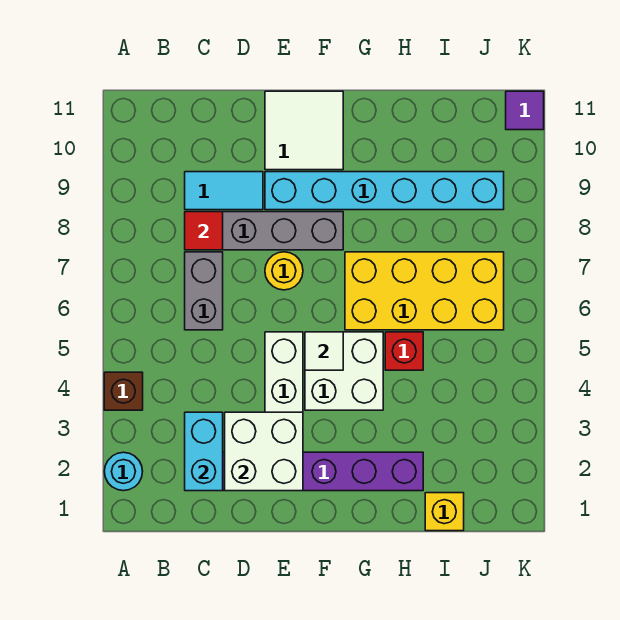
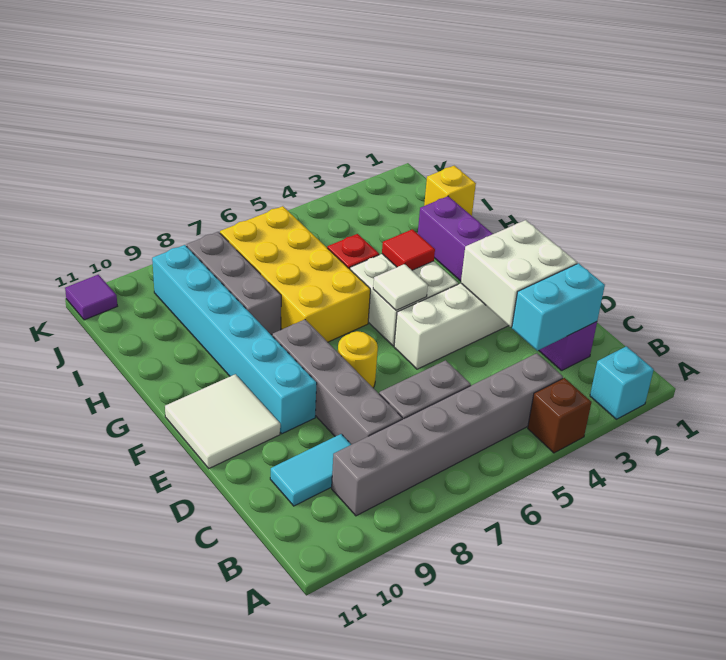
cyan round brick A2 level 1 -> cyan brick A2 level 1
none -> grey brick B4:B9 level 1
red tile C8 level 2 -> red tile G4 level 2
cyan tile C9:D9 level 1 -> cyan tile C9:C10 level 1
none -> grey brick H8:J8 level 1

